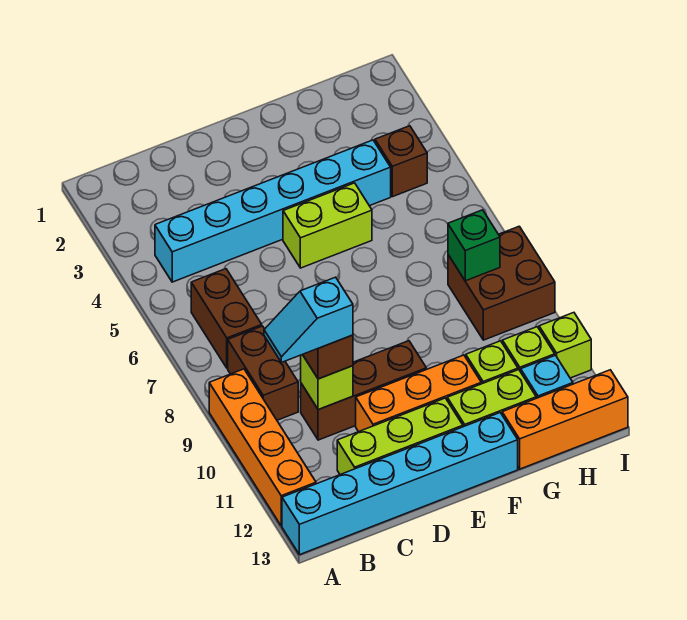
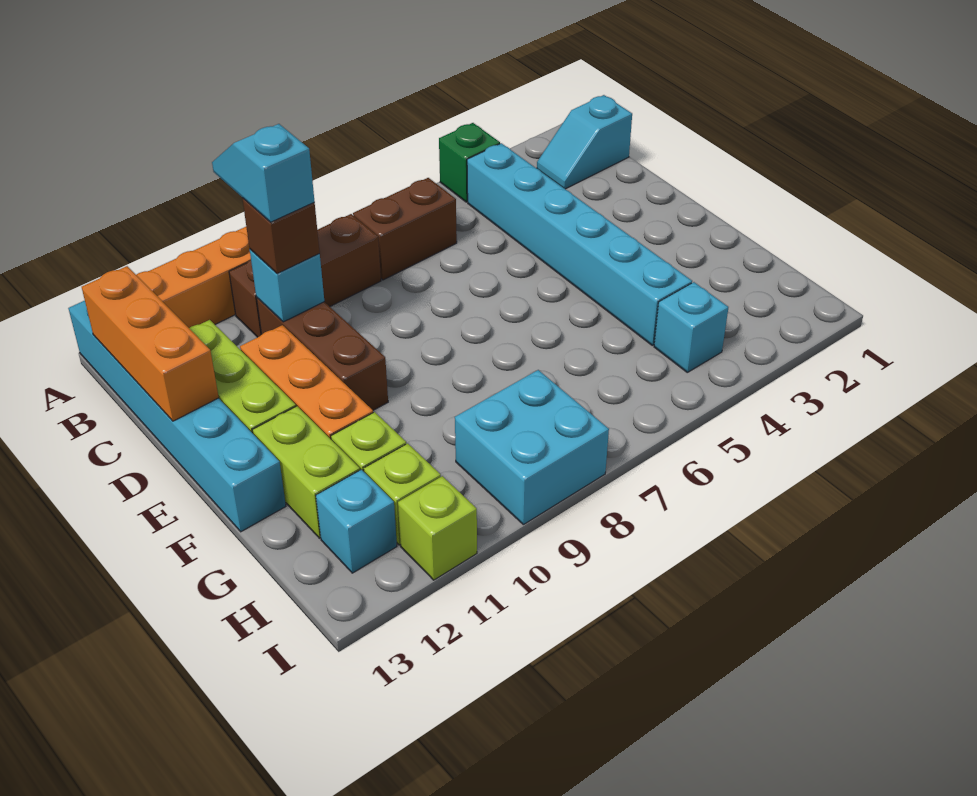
none -> cyan slope B1:B2 level 1 top 1
brown brick B8:B9 level 1 -> brown brick B8:B10 level 1
lime brick C10 level 2 -> cyan brick C10 level 2
lime brick E5:F5 level 1 -> none
orange brick G13:I13 level 1 -> orange brick B13:D13 level 2
brown brick H4 level 1 -> cyan brick H4 level 1
brown brick H8:I9 level 1 -> cyan brick H8:I9 level 1
green brick H8 level 2 -> green brick A4 level 1

